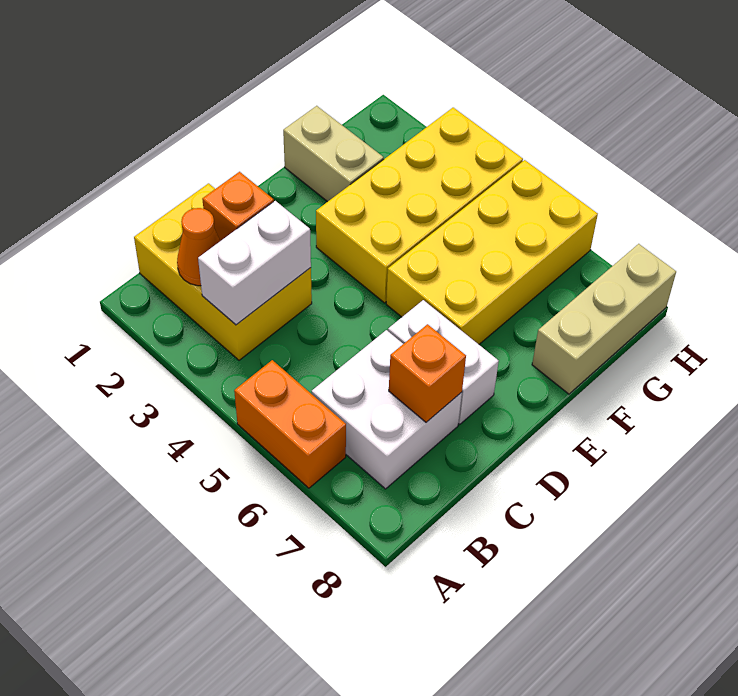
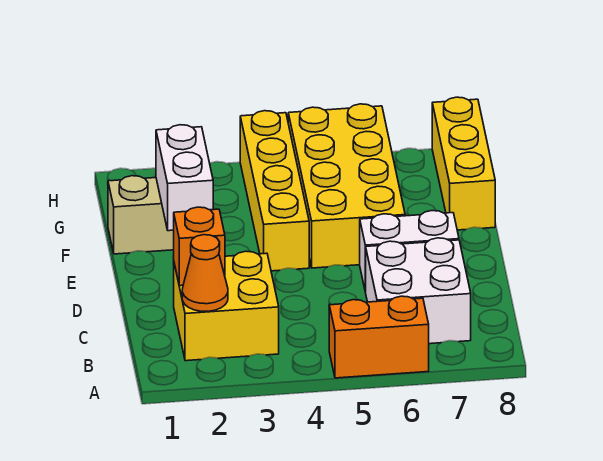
yellow brick B1:C3 level 1 -> yellow brick B2:C3 level 1
white brick B3:C3 level 2 -> white brick E2:F2 level 2
orange brick C7 level 2 -> none
yellow brick E3:H4 level 1 -> yellow brick E4:H4 level 1
tan brick F8:H8 level 1 -> yellow brick F8:H8 level 1

